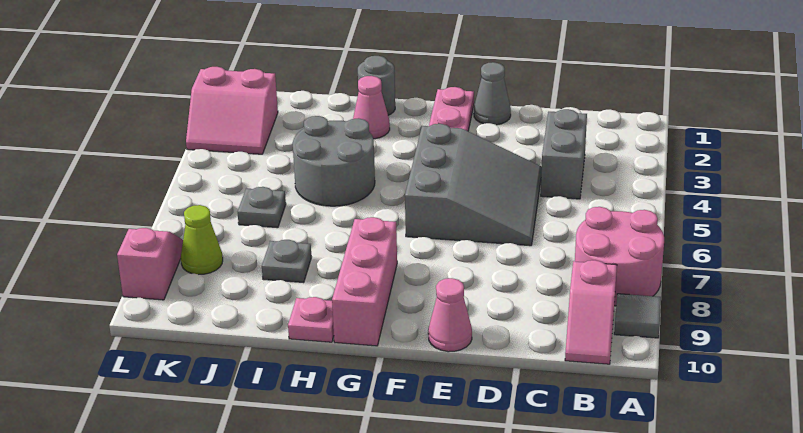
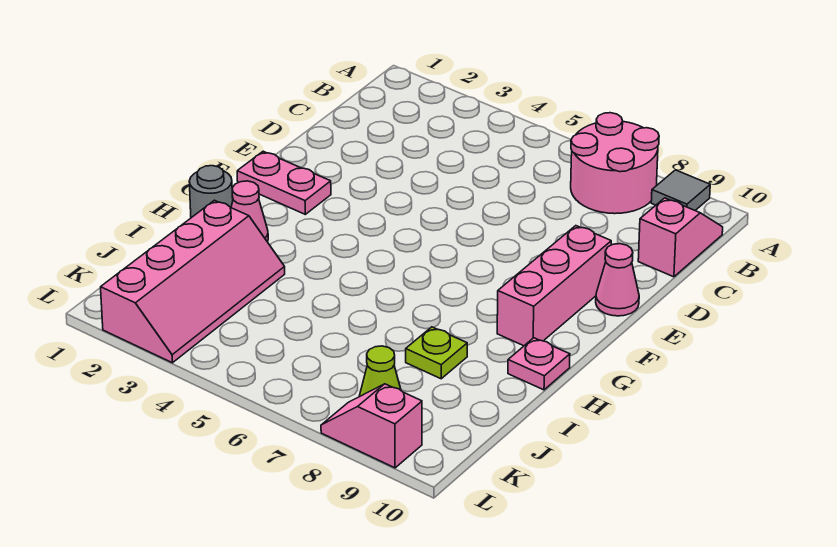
pink slope B9:B10 level 1 top 9 -> pink slope B10:C10 level 1 top C
grey brick C3:C4 level 1 -> none
grey slope D4:F6 level 1 top F -> none
grey cone E1 level 1 -> none
pink brick G8:G10 level 1 -> pink brick E9:G9 level 1
grey round brick H4:I5 level 1 -> none
grey plate I8 level 1 -> lime plate I8 level 1
grey plate J6 level 1 -> none
pink slope K2:L3 level 1 top 2 -> pink slope I2:L3 level 1 top 2

